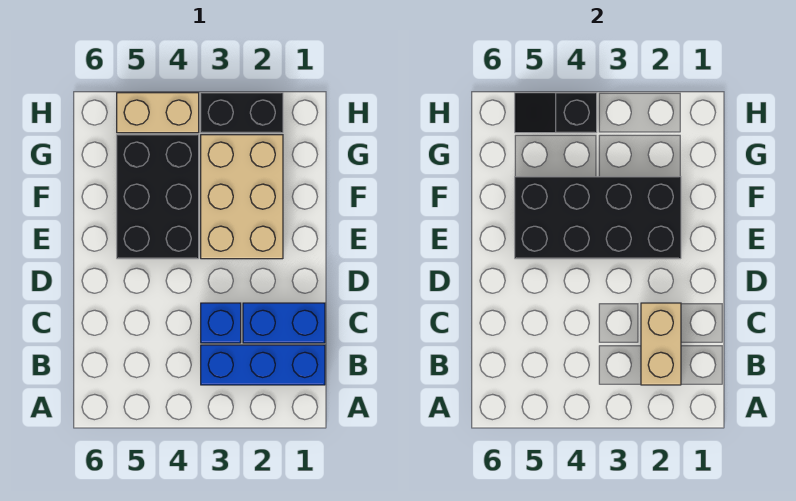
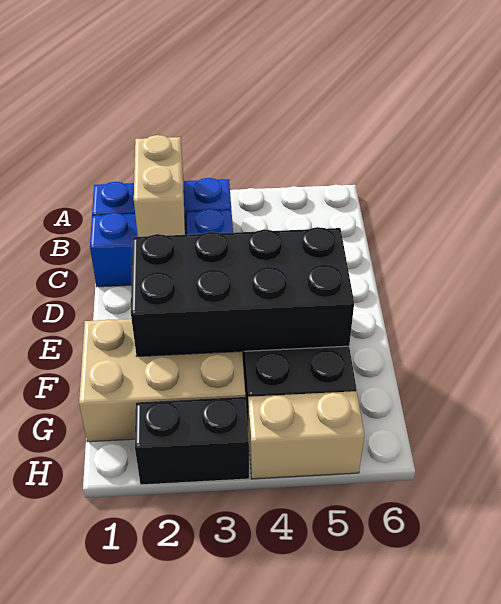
tan brick E2:G3 level 1 -> tan brick F1:G3 level 1
black slope H4:H5 level 2 top 4 -> none

